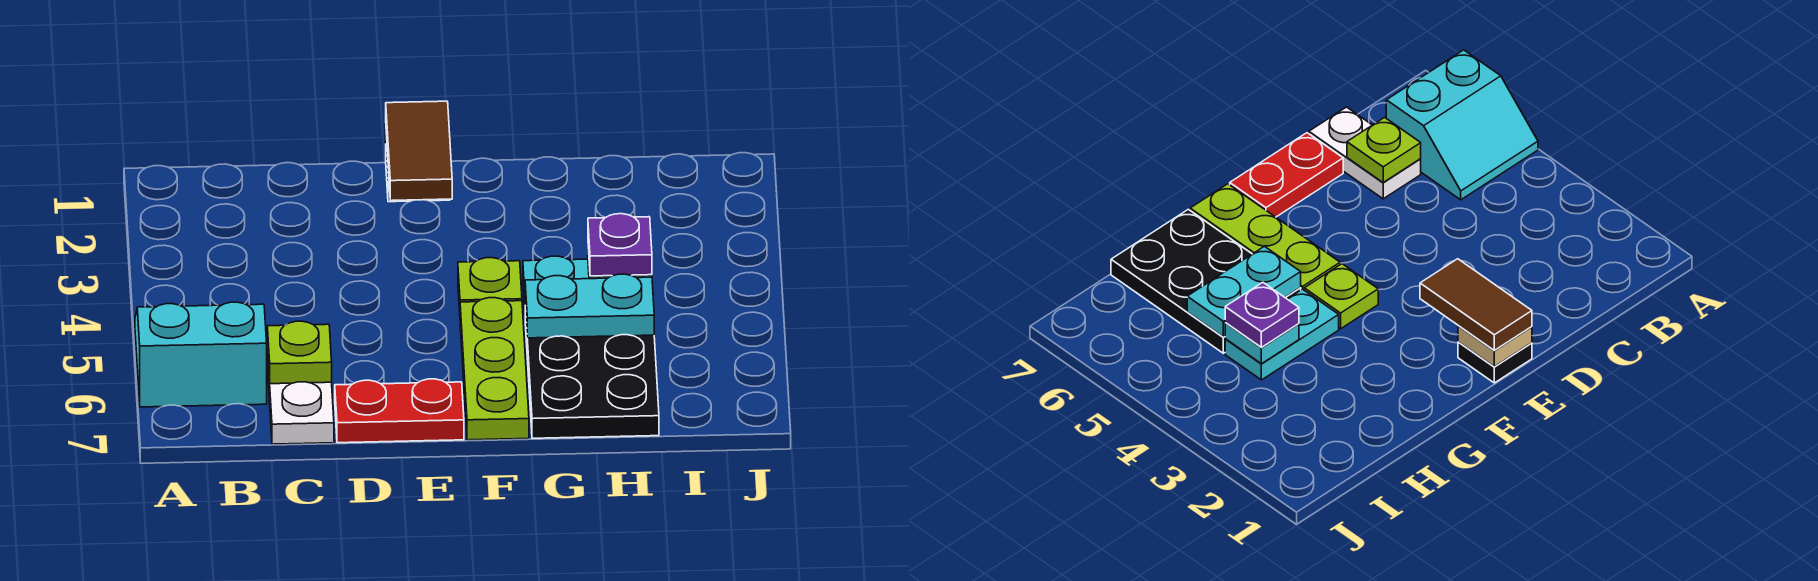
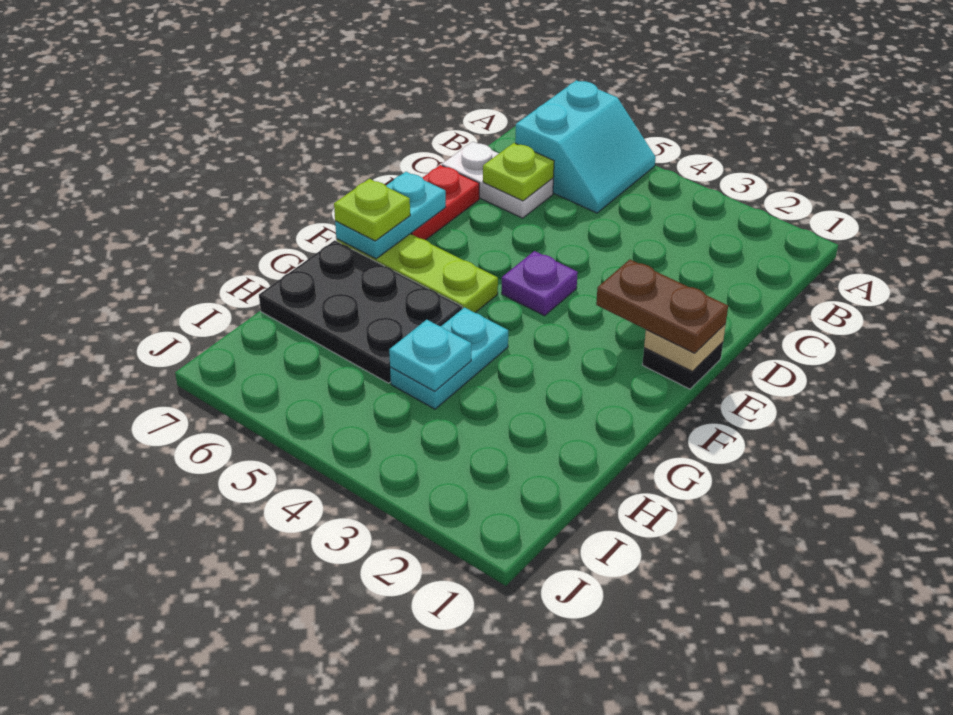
brown tile E1:E2 level 3 -> brown plate E1:E2 level 3
lime plate F4 level 1 -> lime plate F7 level 3
cyan plate G5:H5 level 2 -> cyan plate E7:F7 level 2
purple plate H4 level 3 -> purple plate E4 level 1

